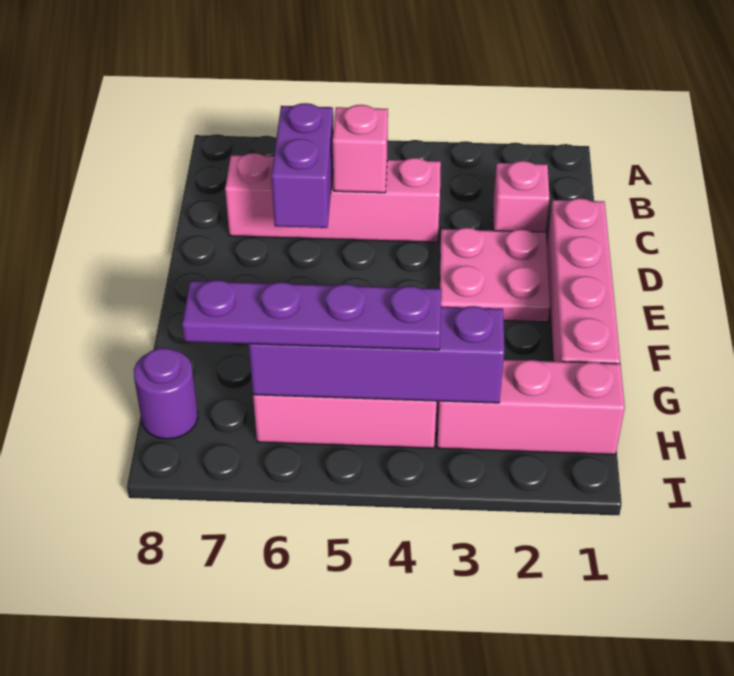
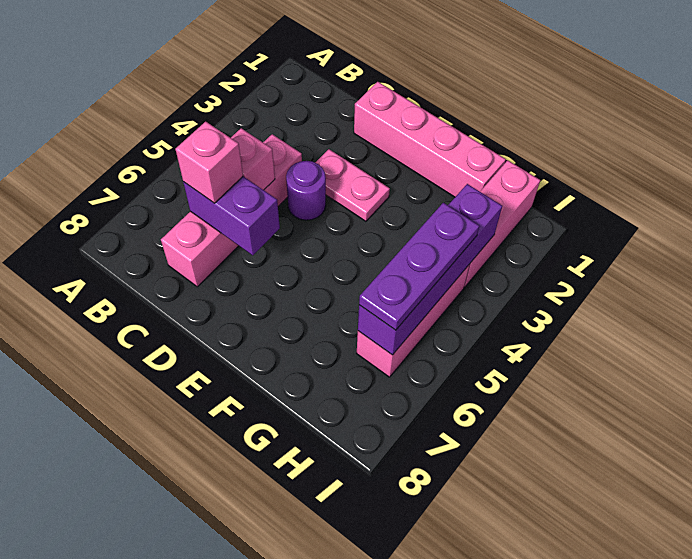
pink brick C2 level 1 -> pink brick C6 level 3
pink plate D2:E3 level 1 -> pink plate D3:E3 level 1
purple plate H4:H7 level 3 -> purple plate H4:H6 level 3
purple round brick H8 level 1 -> purple round brick D4 level 1

